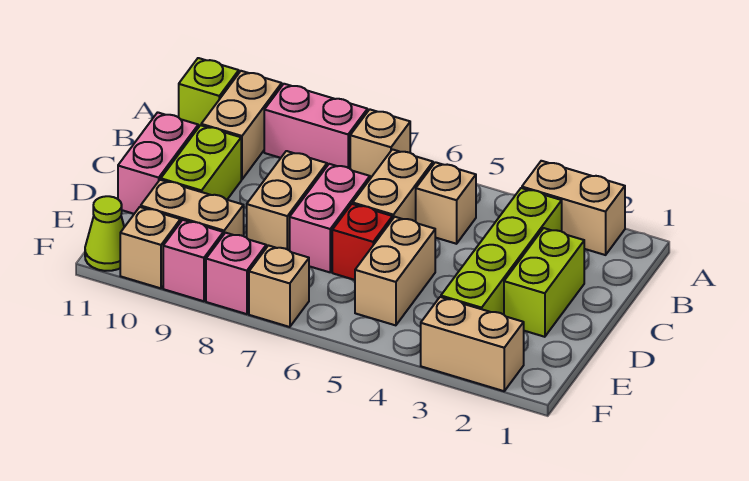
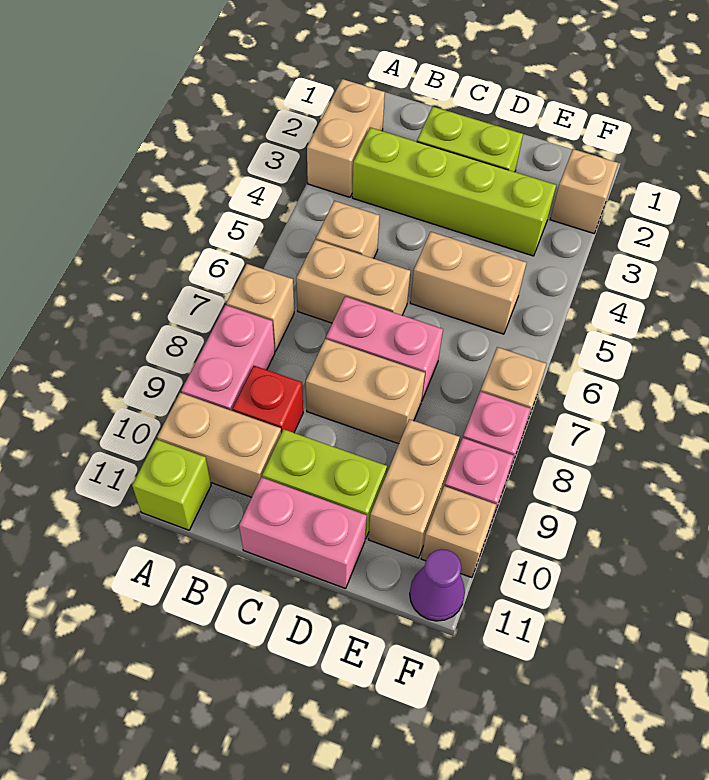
red brick D6 level 1 -> red brick B9 level 1
tan brick F2:F3 level 1 -> tan brick F2 level 1
lime cone F11 level 1 -> purple cone F11 level 1

